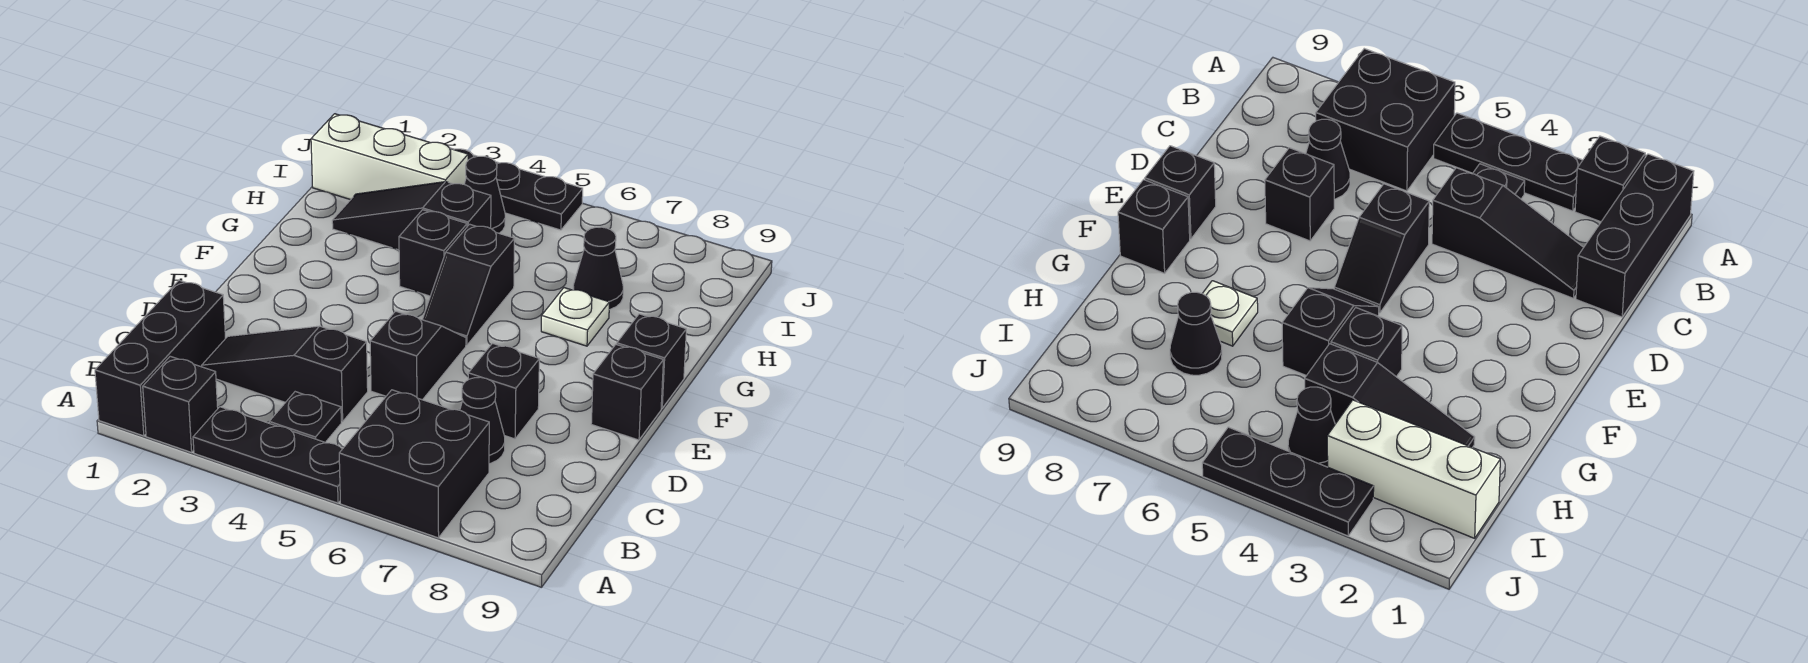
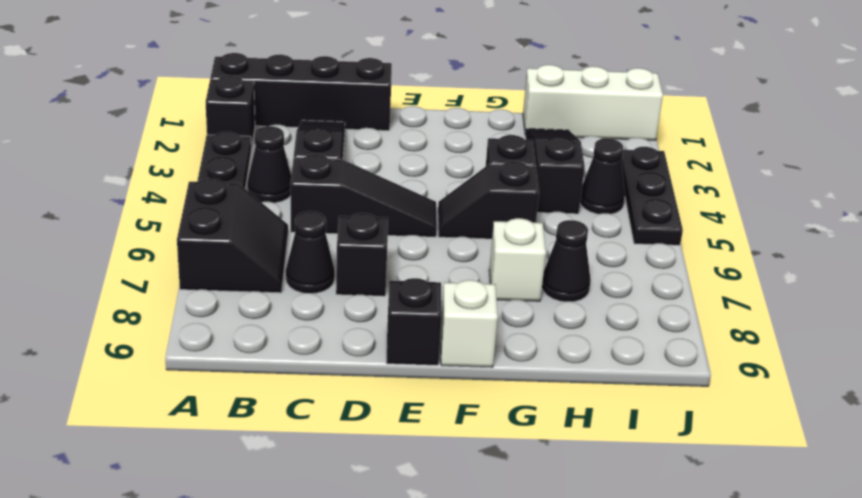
black brick A1:C1 level 1 -> black brick A1:D1 level 1
black brick A6:B7 level 1 -> black slope A6:B7 level 1 top A
black plate B4 level 1 -> black cone B4 level 1
black slope D5:E5 level 1 top D -> black slope C5:E5 level 1 top C
black brick F9 level 1 -> white brick F9 level 1
white plate G7 level 1 -> white brick G7 level 1
white brick I1:I3 level 1 -> white brick H1:J1 level 1

